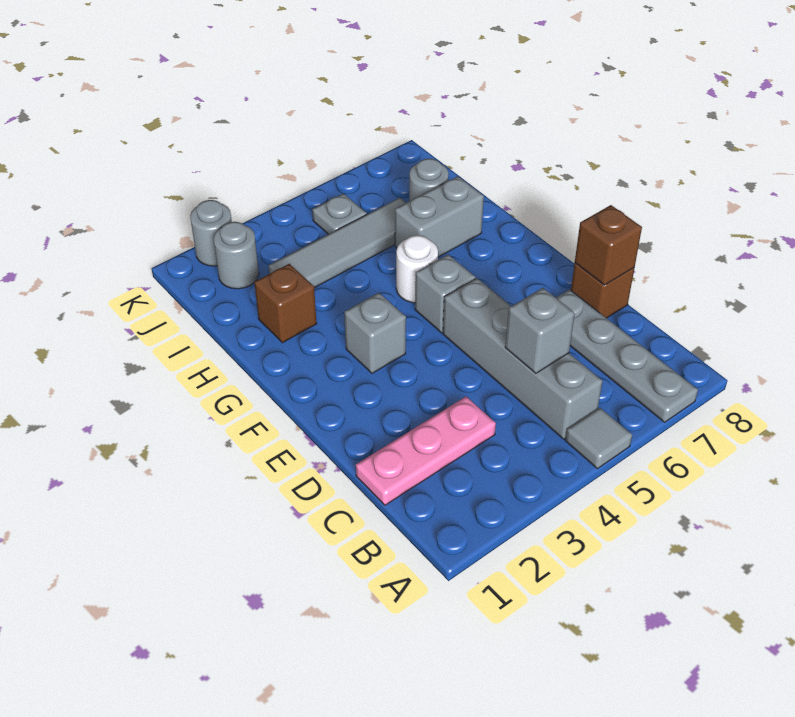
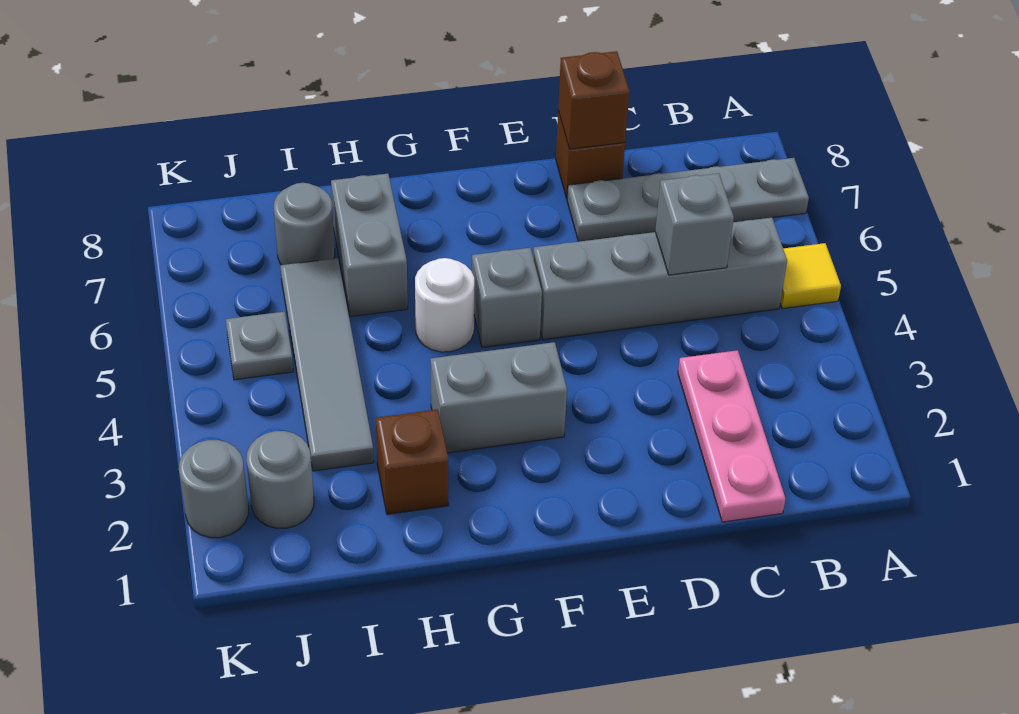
grey tile A5 level 1 -> yellow tile A5 level 1
grey brick F3 level 1 -> grey brick F3:G3 level 1

